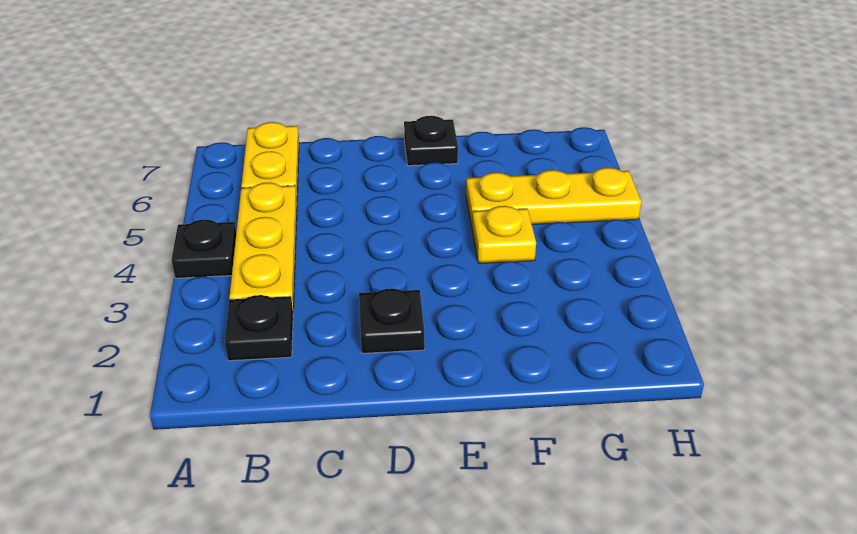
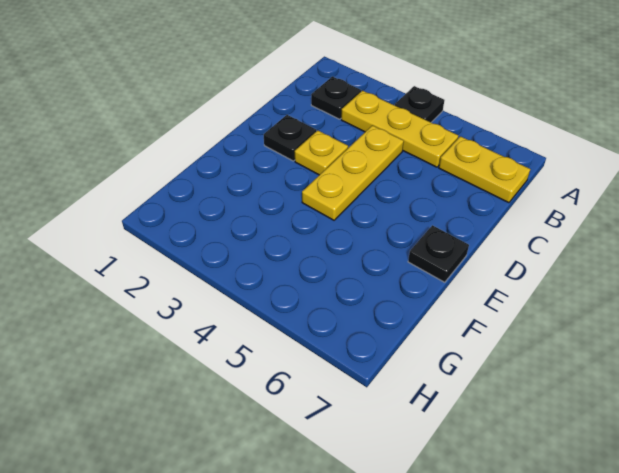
yellow plate F4 level 1 -> yellow plate D3 level 1
yellow plate F5:H5 level 1 -> yellow plate C4:E4 level 1

